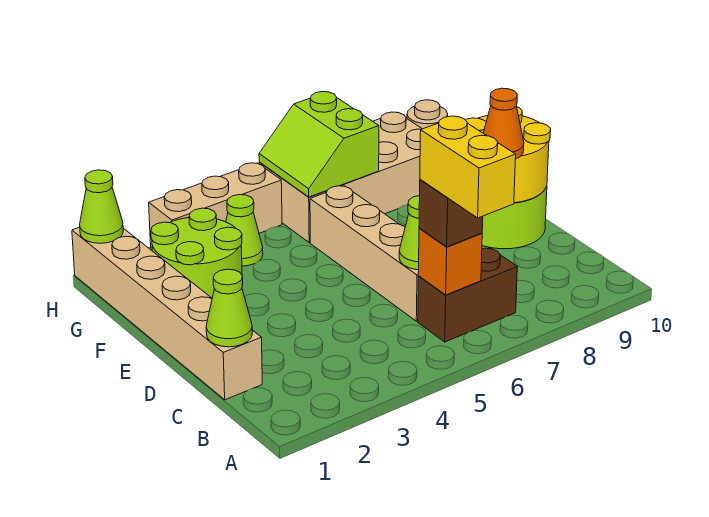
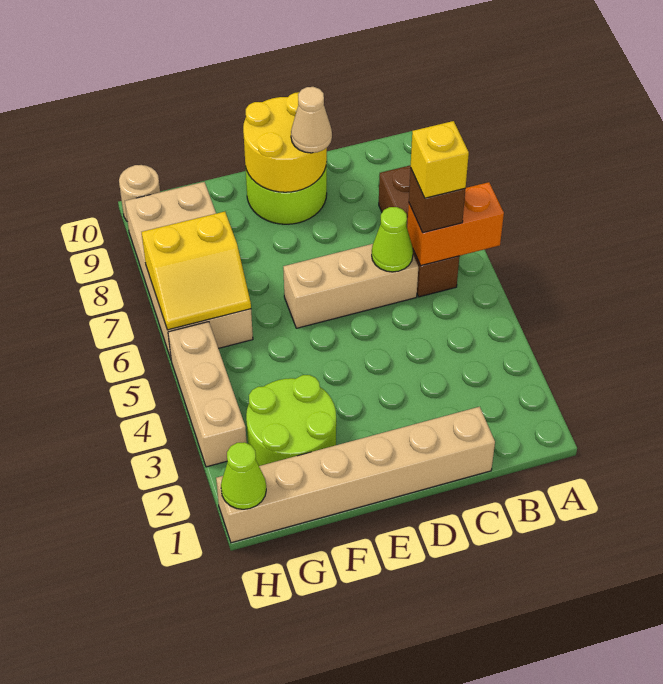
yellow brick A6:B6 level 4 -> yellow brick B6 level 4
brown brick B6:B7 level 1 -> brown brick B6:B8 level 1
orange brick B6 level 2 -> orange brick A6:B6 level 2
lime cone C1 level 2 -> none
tan brick C6:F6 level 1 -> tan brick C6:E6 level 1
orange cone D9 level 3 -> tan cone D9 level 3
lime cone G4 level 1 -> none
lime slope G6:H7 level 2 top 7 -> yellow slope G6:H7 level 2 top 7

